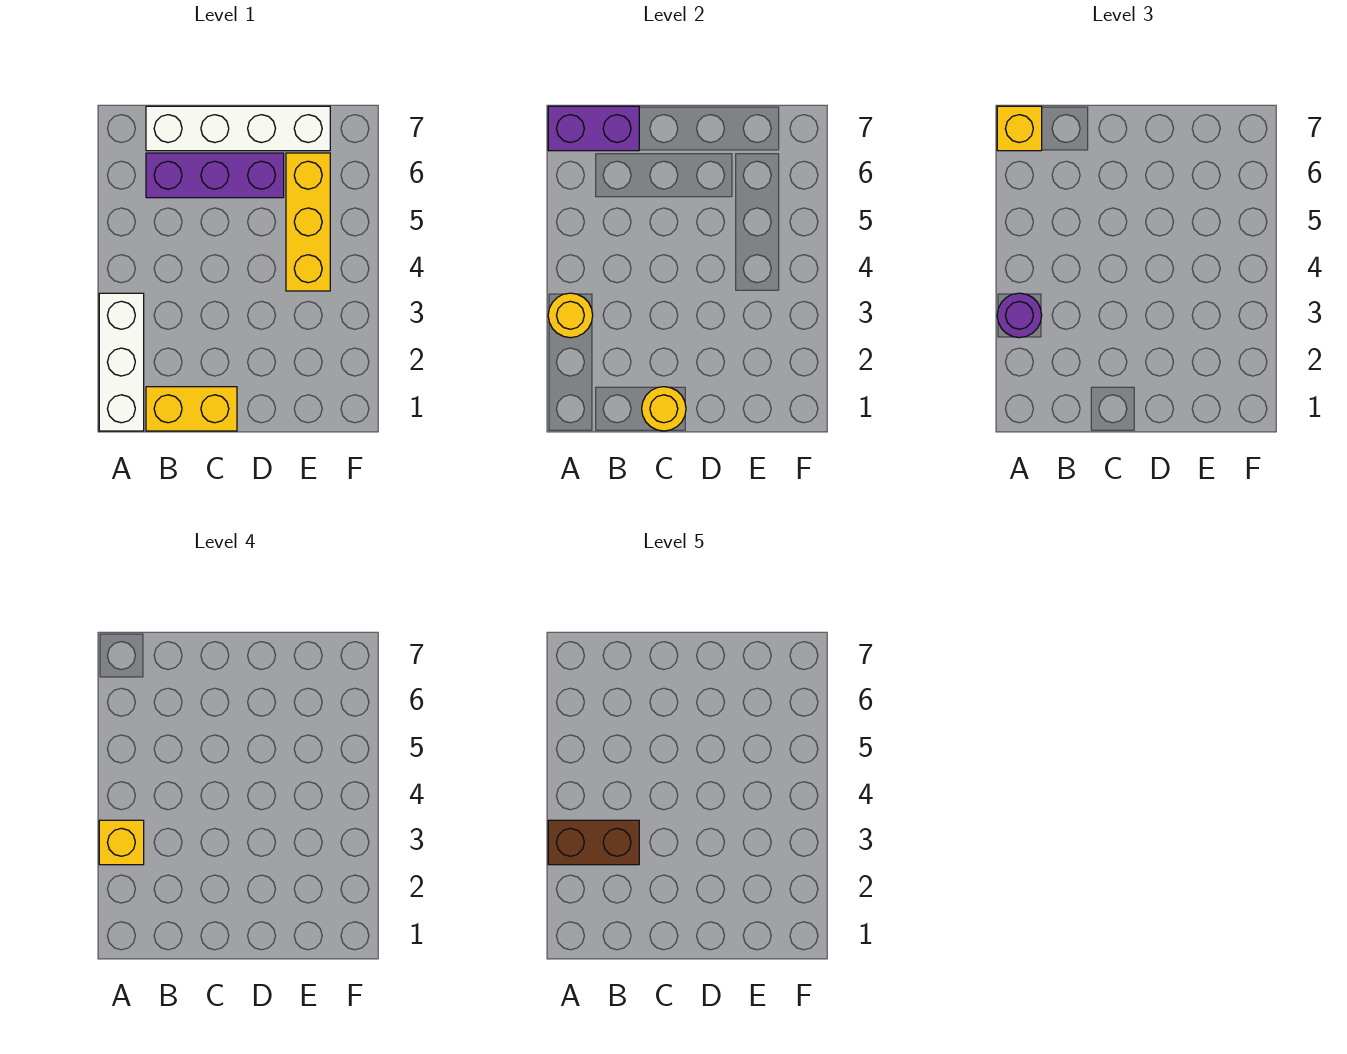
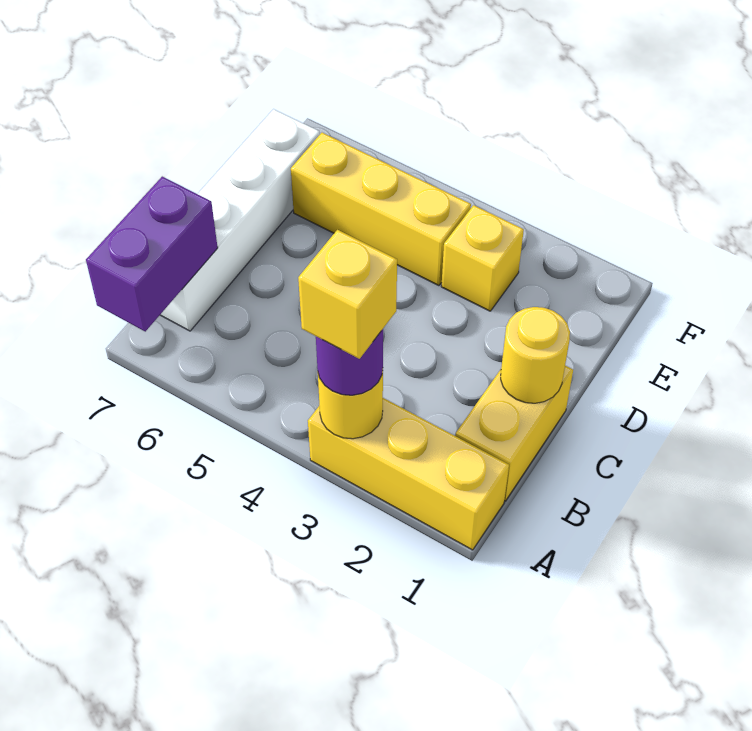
white brick A1:A3 level 1 -> yellow brick A1:A3 level 1
brown brick A3:B3 level 5 -> none
yellow brick A7 level 3 -> yellow brick E3 level 1
purple brick B6:D6 level 1 -> none

